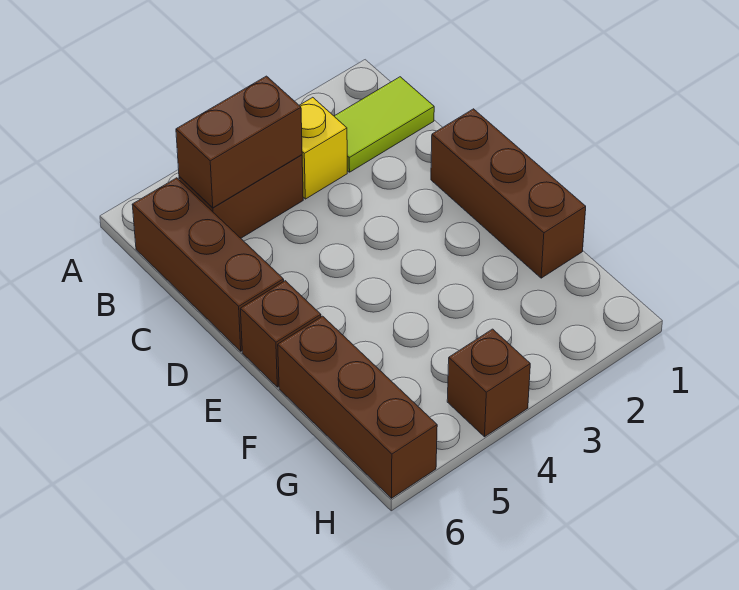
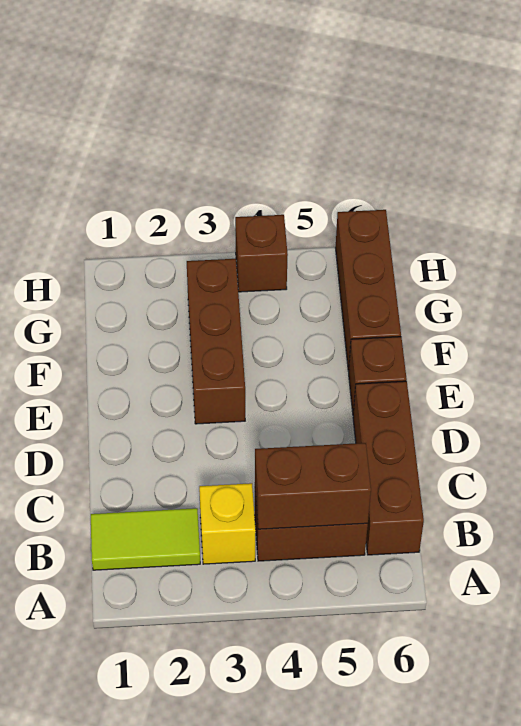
brown brick D1:F1 level 1 -> brown brick E3:G3 level 1

